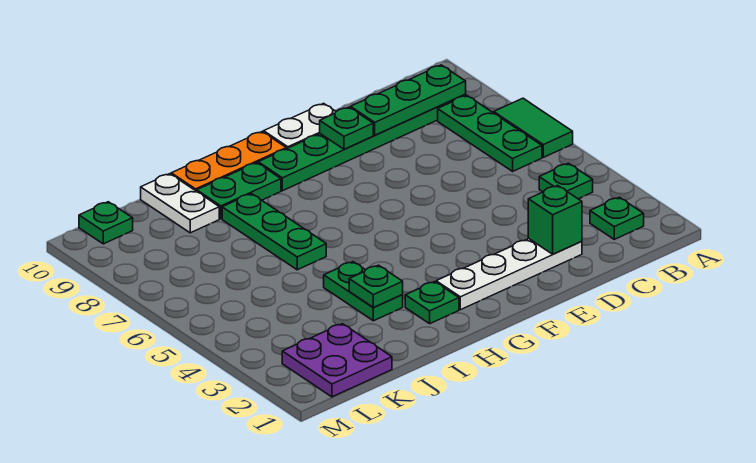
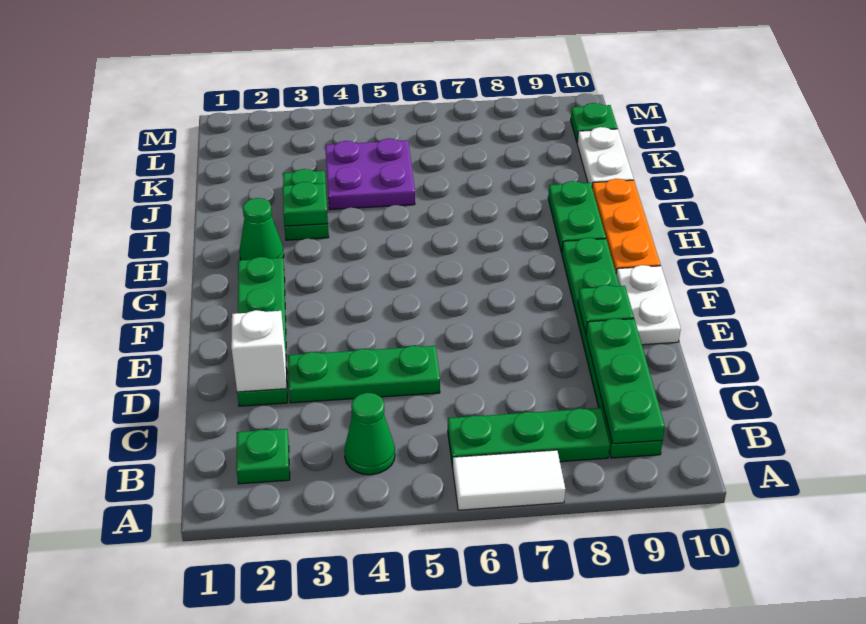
green tile A6:A7 level 1 -> white tile A6:A7 level 1
green plate B4 level 1 -> green cone B4 level 1
white plate D2:G2 level 1 -> green plate D2:G2 level 1
green brick D2 level 2 -> white brick D2 level 2
green plate H2 level 1 -> green cone H2 level 1
green plate I3:I4 level 1 -> green plate I3:J3 level 1
green plate I6:I8 level 1 -> green plate D3:D5 level 1
white plate J9:J10 level 1 -> white plate J10:K10 level 1
purple plate K1:L2 level 1 -> purple plate J4:K5 level 1

